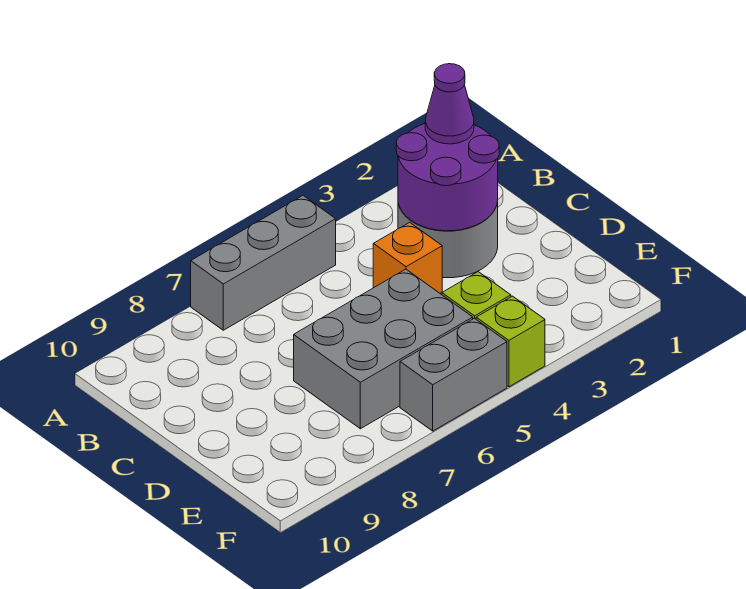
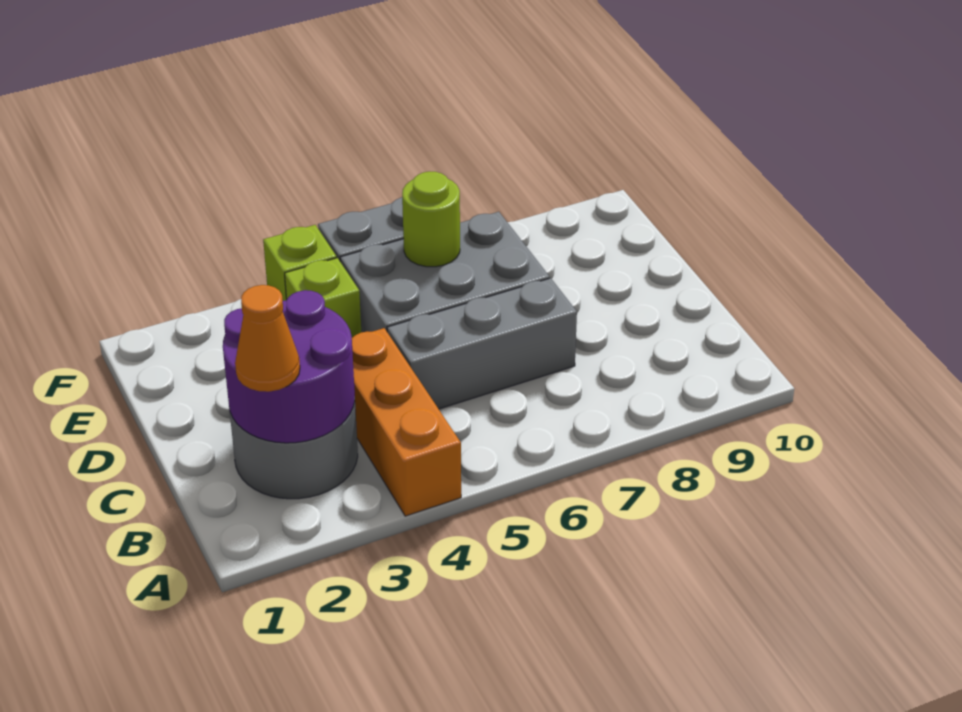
grey brick A5:A7 level 1 -> grey brick C5:C7 level 1
purple cone B2 level 3 -> orange cone B2 level 3
orange brick C4 level 1 -> orange brick A4:C4 level 1
none -> lime round brick E6 level 2

